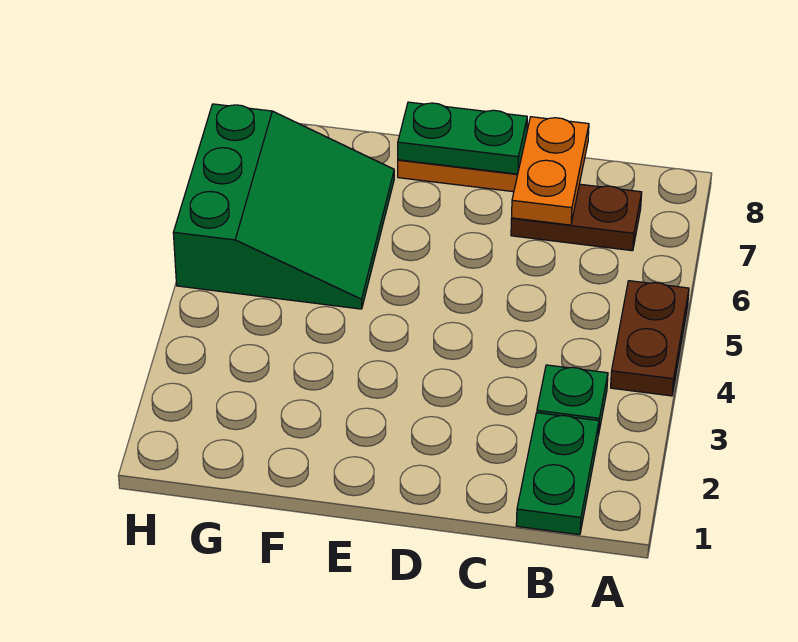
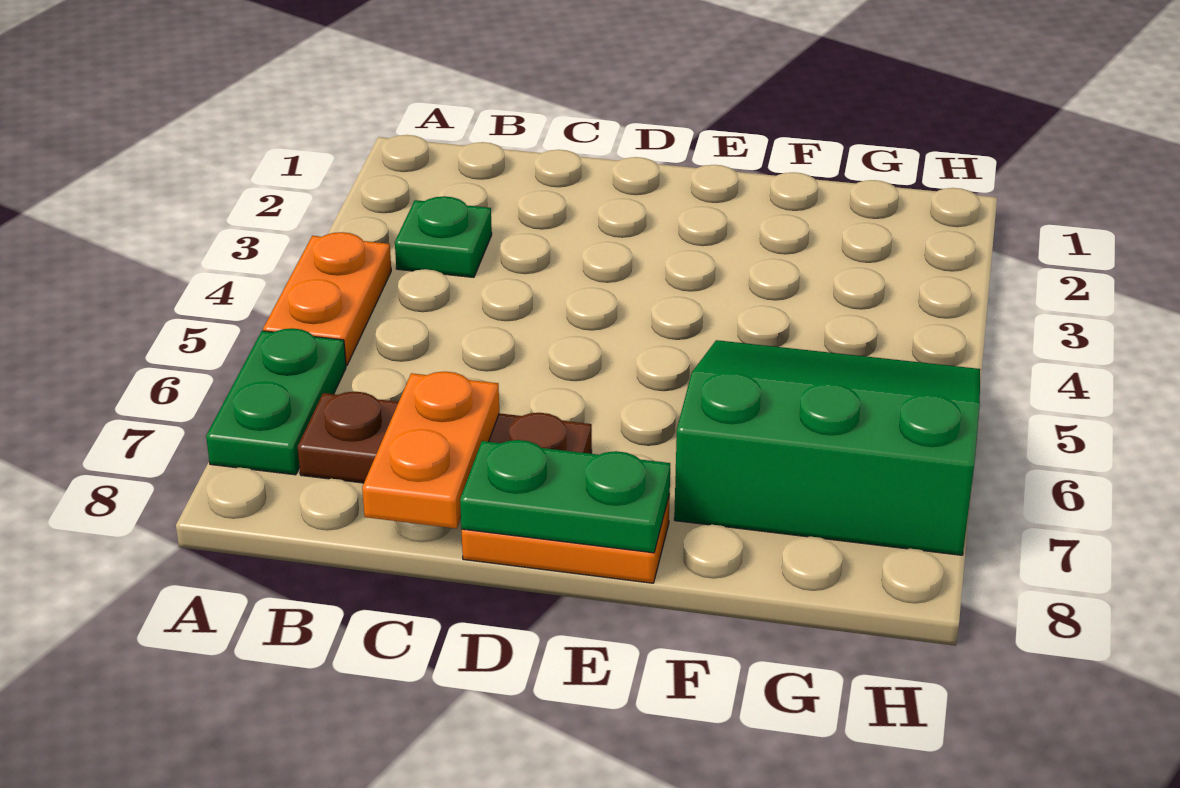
brown plate A4:A5 level 1 -> orange plate A4:A5 level 1
green plate B1:B2 level 1 -> green plate A6:A7 level 1
brown plate B7:C7 level 1 -> brown plate B7:D7 level 1
green slope F5:H7 level 1 top H -> green slope F5:H7 level 1 top 7

